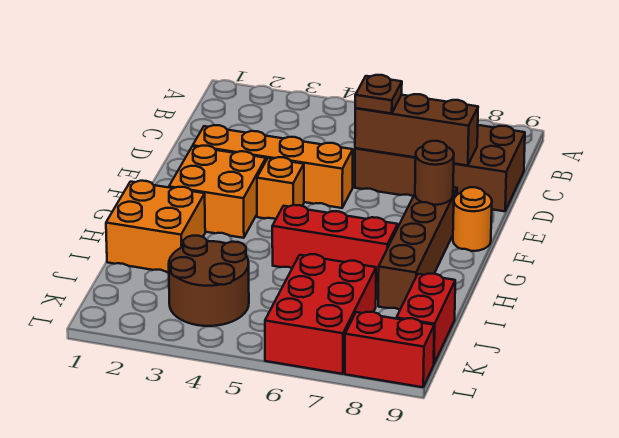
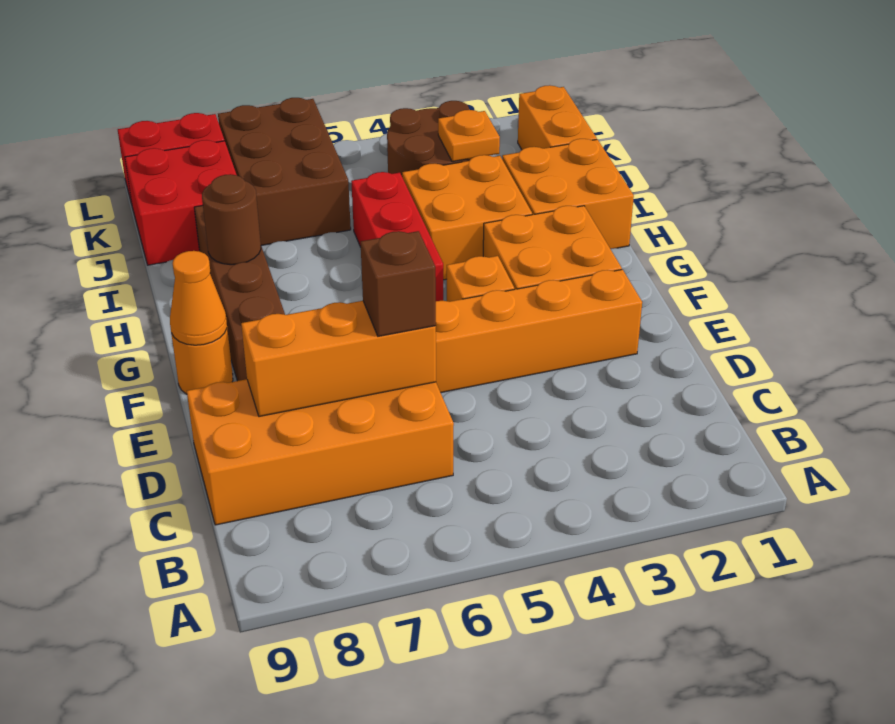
brown brick C6:D9 level 1 -> orange brick C6:D9 level 1
brown brick D6:D8 level 2 -> orange brick D6:D8 level 2
brown plate D6 level 3 -> brown brick D6 level 3
brown round brick F8 level 2 -> brown round brick H8 level 2
none -> orange cone F9 level 2
none -> orange brick H3:I4 level 1
red brick H5:H7 level 1 -> red brick G5:I5 level 1
none -> orange brick J1:K1 level 1
none -> orange plate J3 level 2
red brick J6:L7 level 1 -> brown brick J6:L7 level 1
red brick J9:K9 level 1 -> red brick J8:K9 level 1

